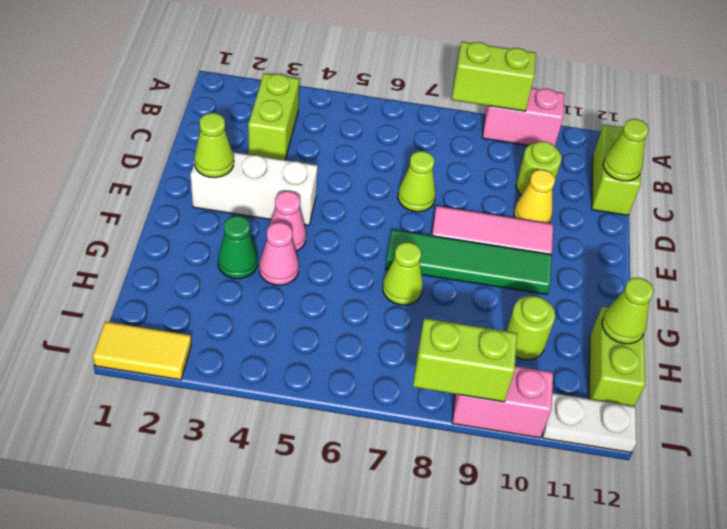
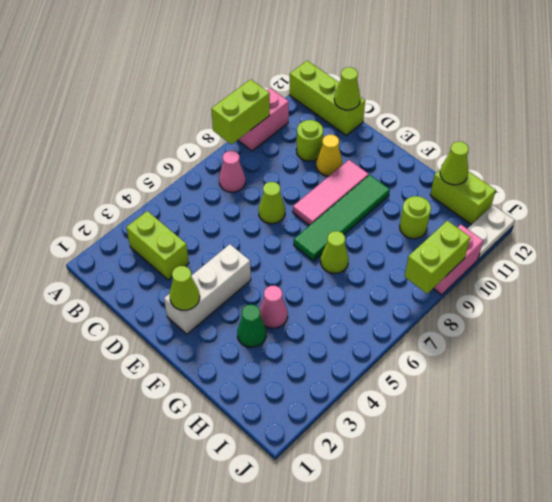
lime brick B12:C12 level 1 -> lime brick A12:C12 level 1
pink cone F4 level 1 -> pink cone B7 level 1
yellow tile J1:J2 level 1 -> none

